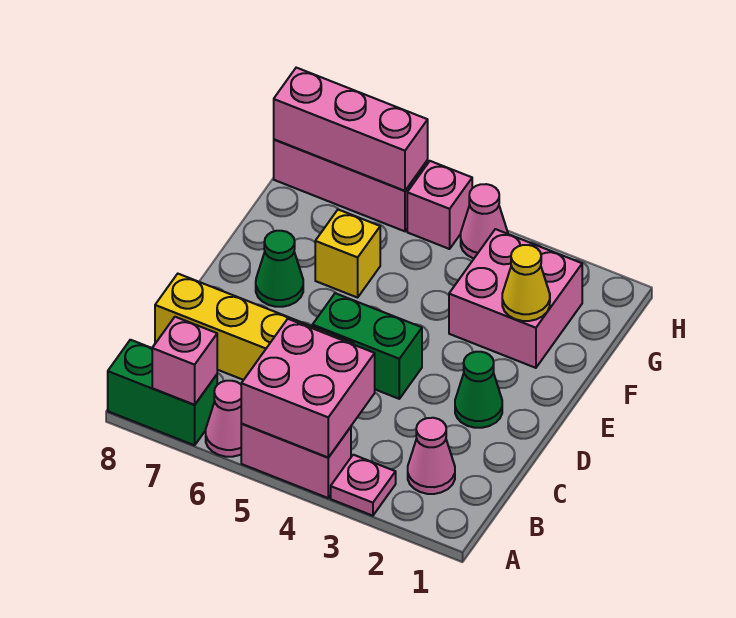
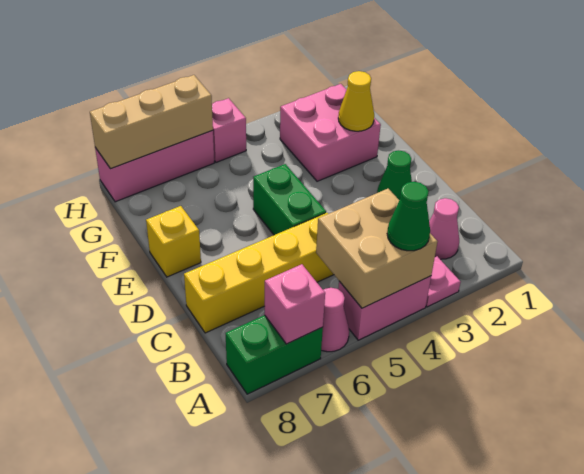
pink brick A4:B5 level 2 -> tan brick A4:B5 level 2
green brick D4:D5 level 1 -> green brick D5:E5 level 1
green cone E7 level 1 -> green cone A4 level 3
yellow brick F6 level 1 -> yellow brick E8 level 1
pink cone H4 level 1 -> none
pink brick H6:H8 level 2 -> tan brick H6:H8 level 2

